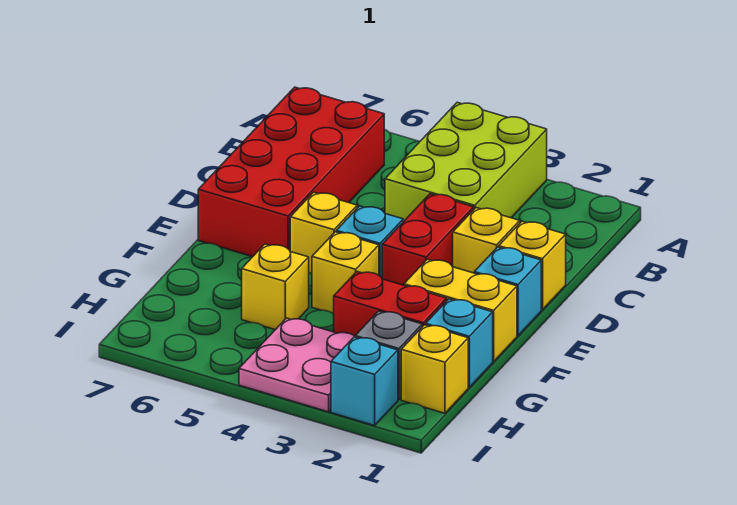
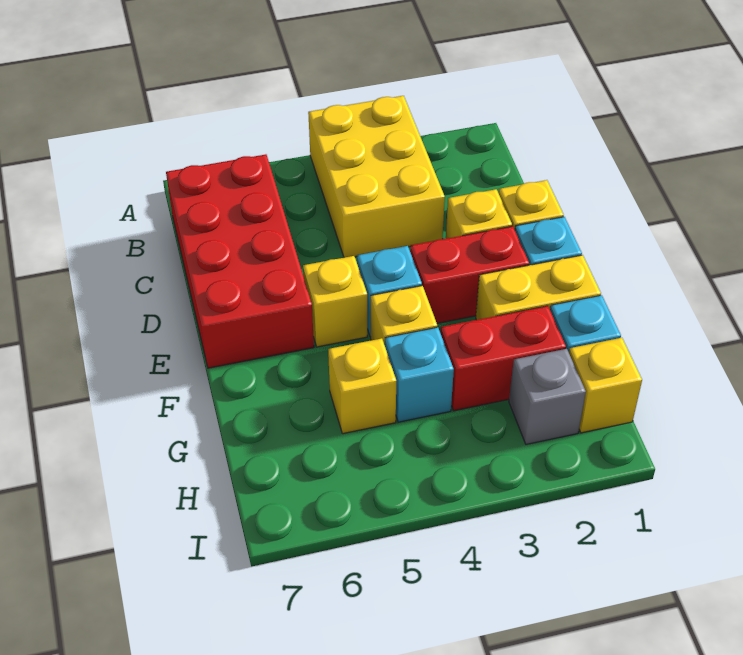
lime brick A3:C4 level 1 -> yellow brick A3:C4 level 1
red brick D3:E3 level 1 -> red brick E2:E3 level 1
pink plate H3:I4 level 1 -> none
cyan brick I2 level 1 -> cyan brick G4 level 1

